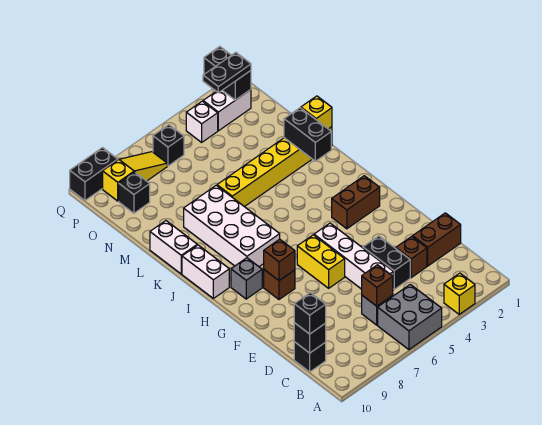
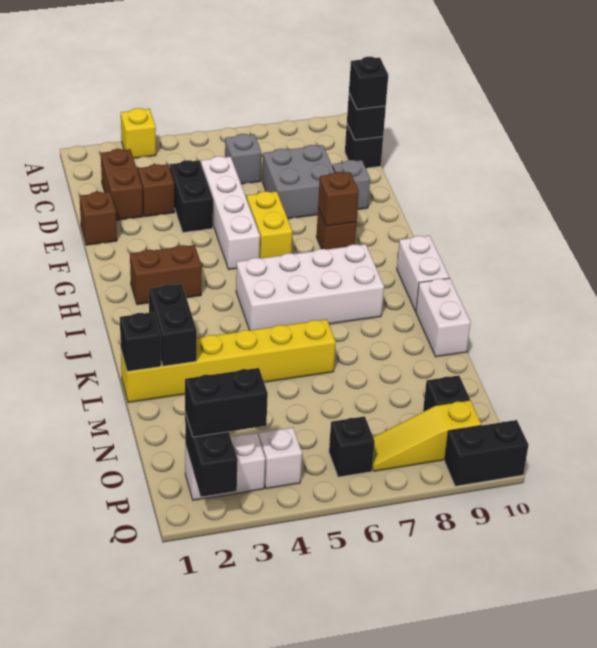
grey brick A5:B6 level 1 -> grey brick D7:E8 level 1
brown brick C6 level 2 -> brown brick E1 level 1
brown brick D1:D2 level 1 -> brown brick C2:D2 level 1
grey brick H9 level 1 -> grey brick E9 level 1
white brick I7:L8 level 1 -> white brick I5:J8 level 1
yellow brick L1 level 2 -> black brick L1 level 2
black plate P2:P3 level 3 -> black brick P2:P3 level 3

